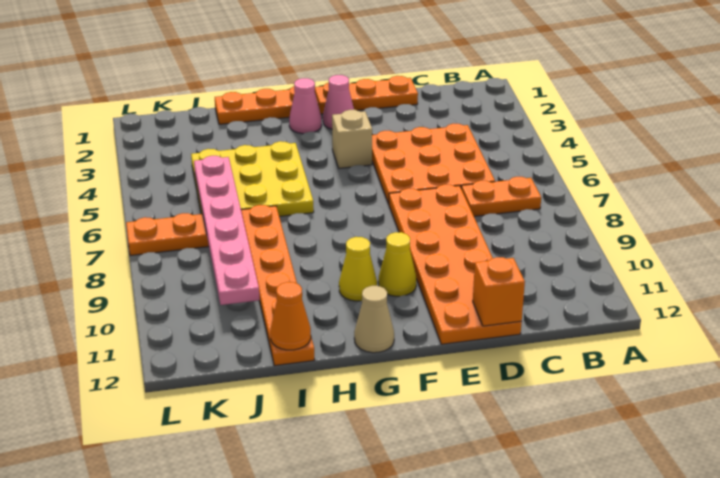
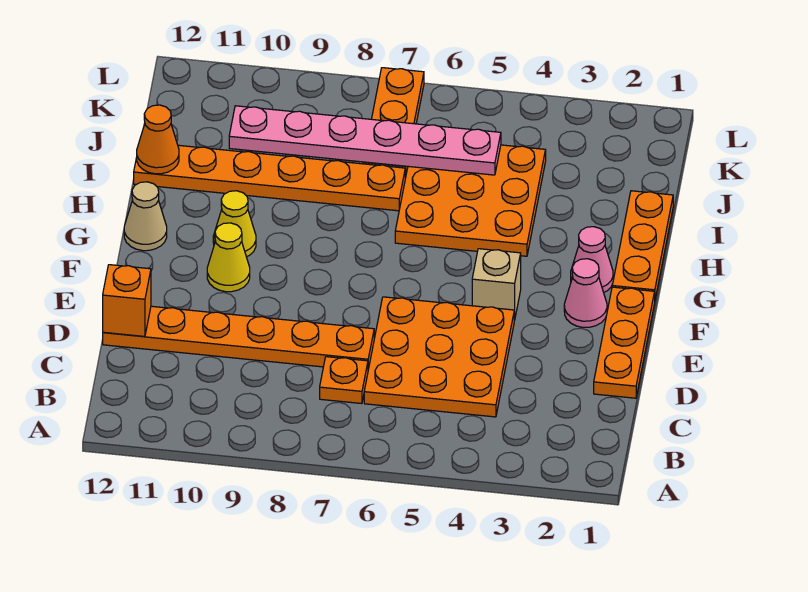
orange plate B7:C7 level 1 -> orange plate C7 level 1
orange plate D7:E12 level 1 -> orange plate D7:D12 level 1
yellow plate H4:J6 level 1 -> orange plate H4:J6 level 1

